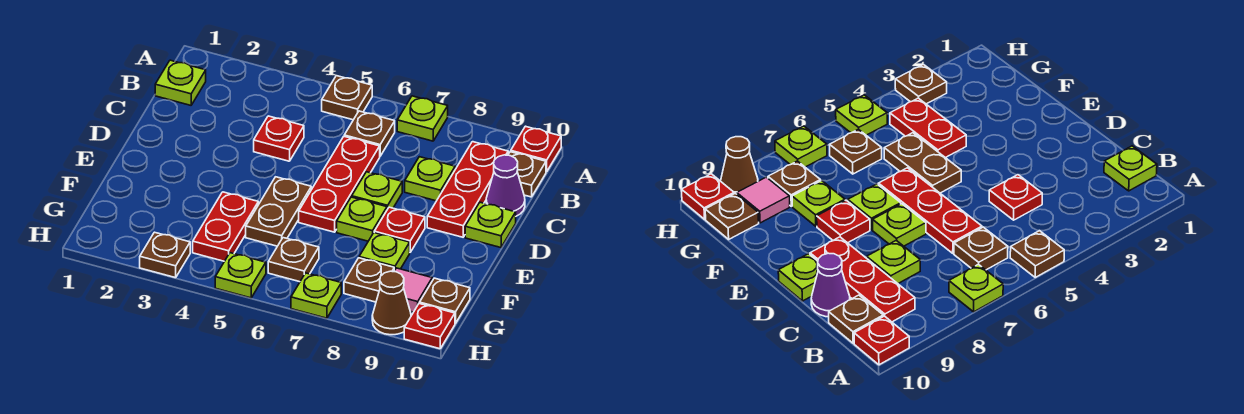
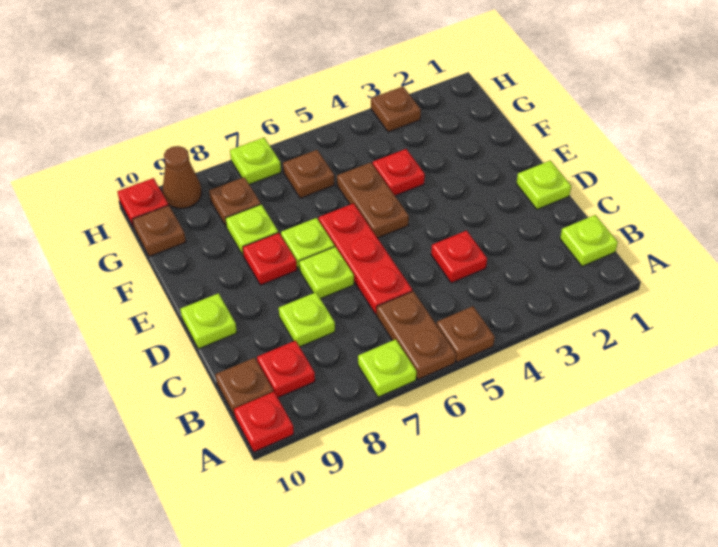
brown plate B6 level 1 -> brown plate A6:B6 level 1
red plate B9:D9 level 1 -> red plate B9 level 1
purple cone C10 level 1 -> none
red plate F4:G4 level 1 -> red plate F4 level 1
pink tile G9 level 1 -> none
lime plate H5 level 1 -> lime plate D1 level 1

